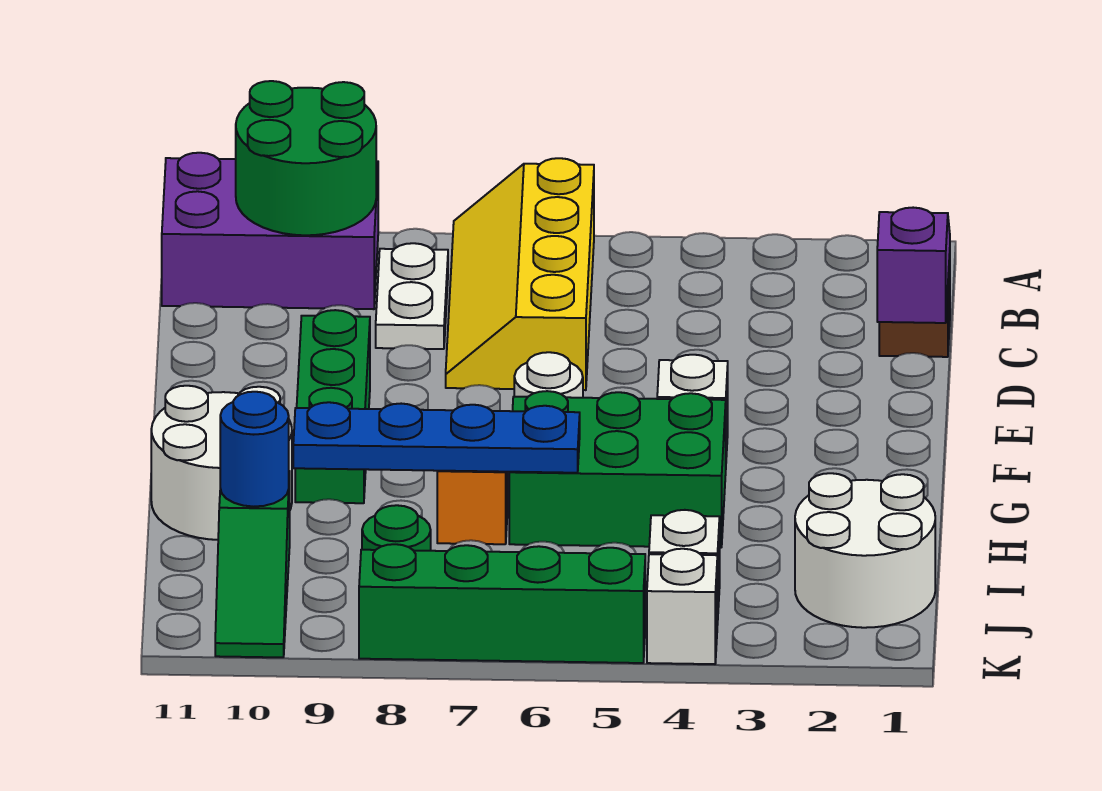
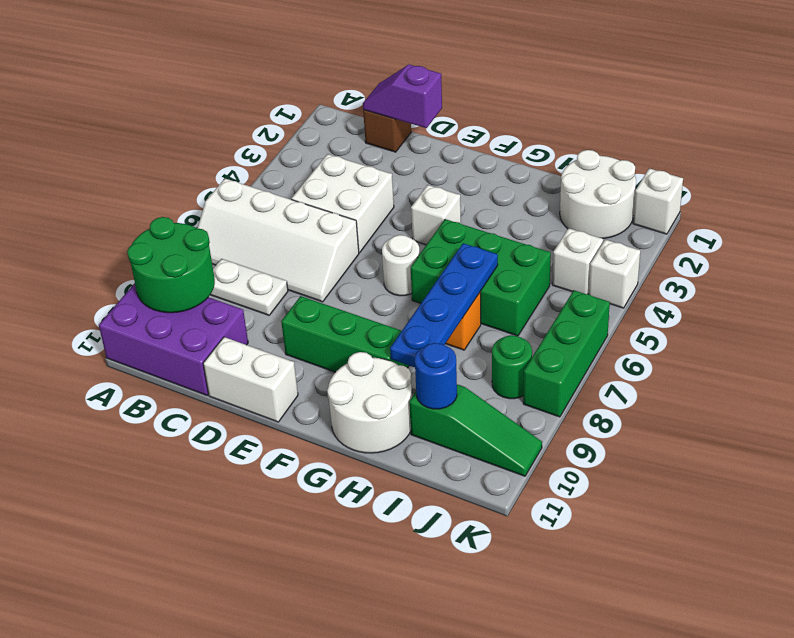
yellow slope A6:D7 level 1 top 6 -> white slope A6:D7 level 1 top 6
purple brick A9:B11 level 1 -> purple brick A10:C11 level 1
none -> white brick C4:D5 level 1
none -> white brick D11:E11 level 1
green brick G4:H6 level 1 -> green brick G5:I6 level 1
none -> white brick K1 level 1
green brick K5:K8 level 1 -> green brick K6:K8 level 1

